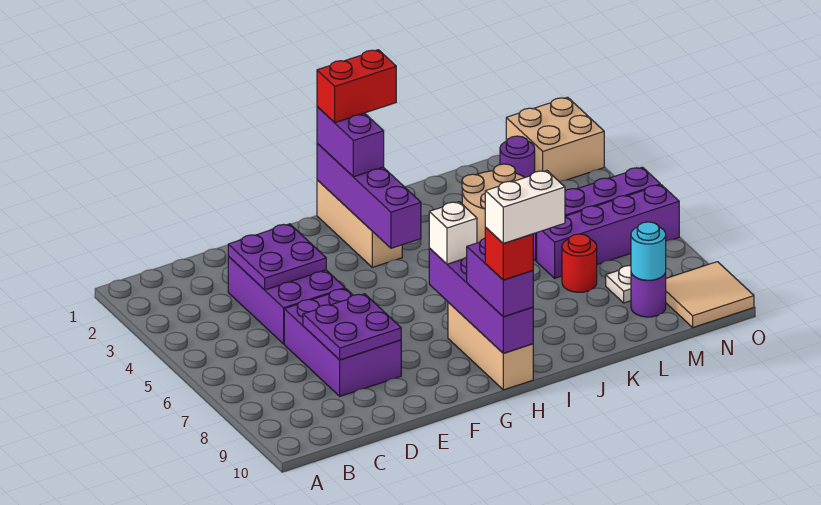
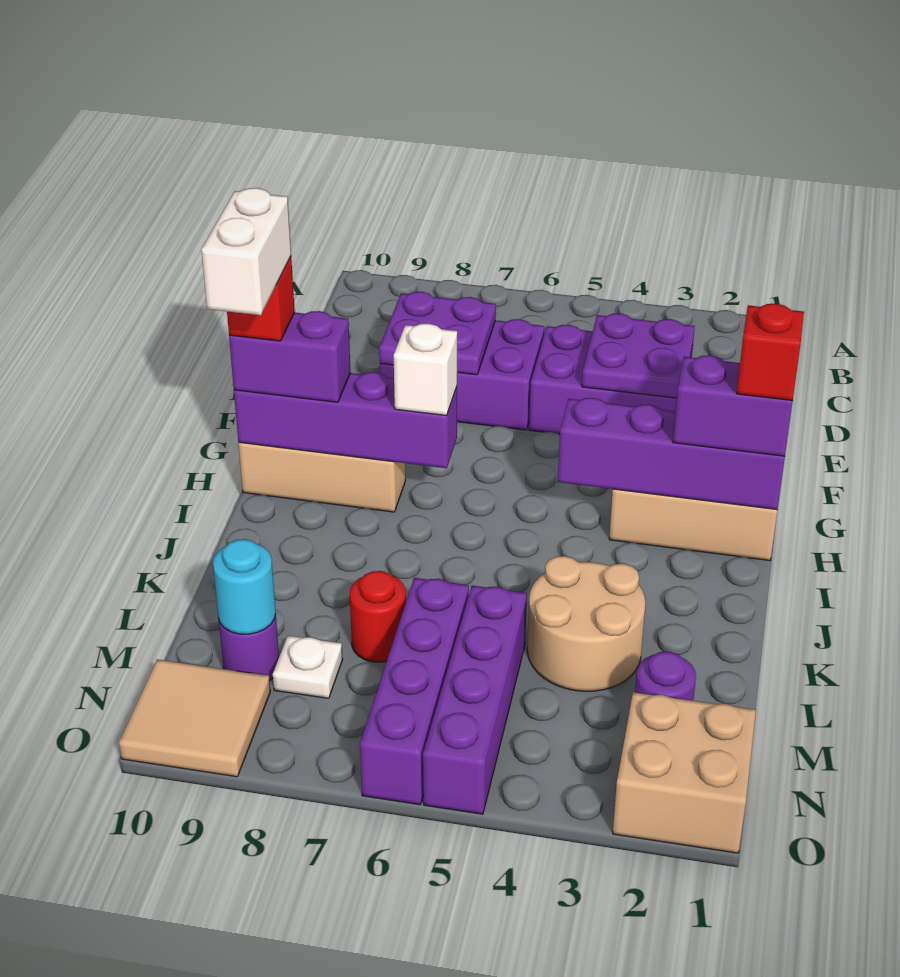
red brick H1:I1 level 4 -> red brick H1 level 4

